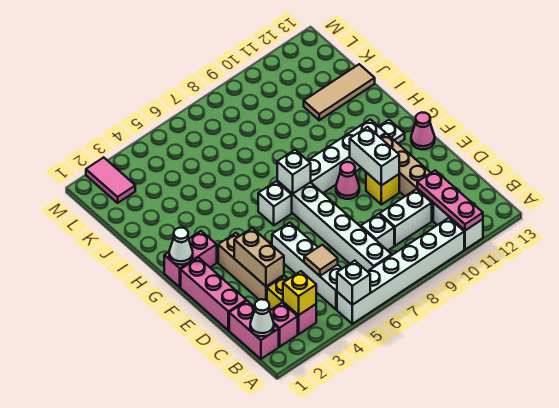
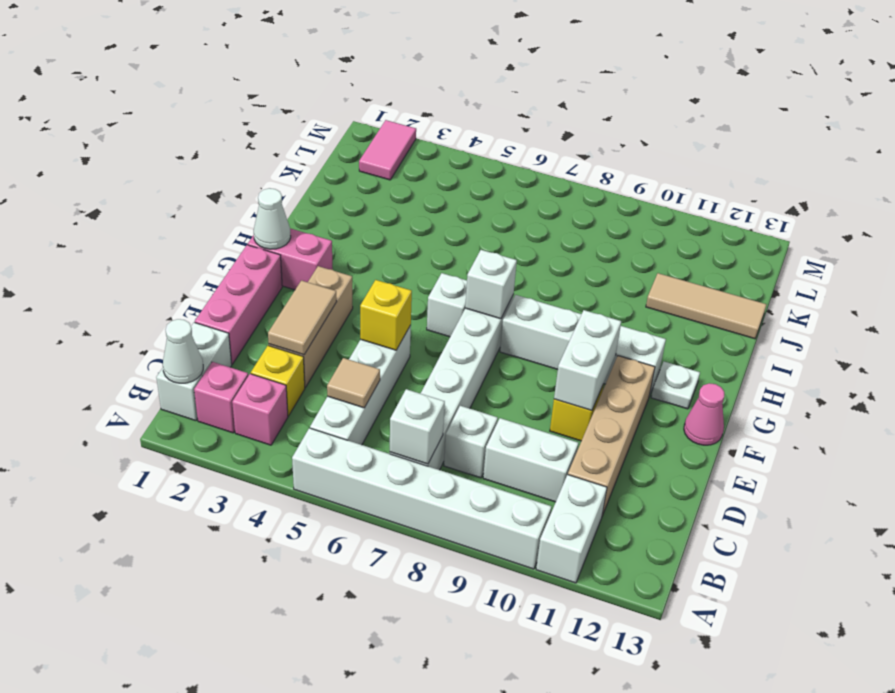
white brick A5 level 2 -> white brick B7 level 2
pink plate A11:C11 level 2 -> none
pink brick B1:C1 level 1 -> white brick B1:C1 level 1
yellow brick B3 level 2 -> yellow brick E5 level 2
tan brick D3:E3 level 2 -> tan tile D3:E3 level 2
pink cone F9 level 1 -> none

